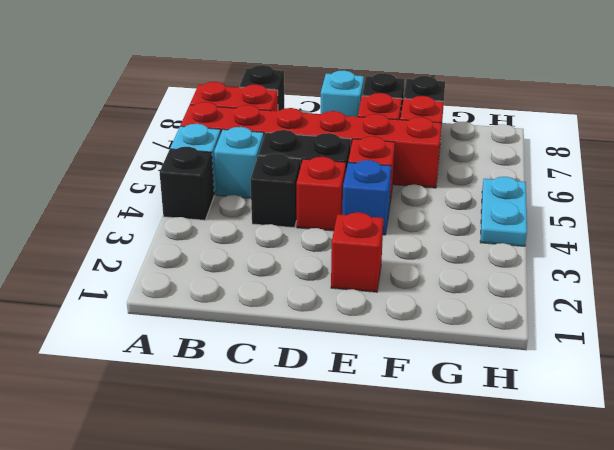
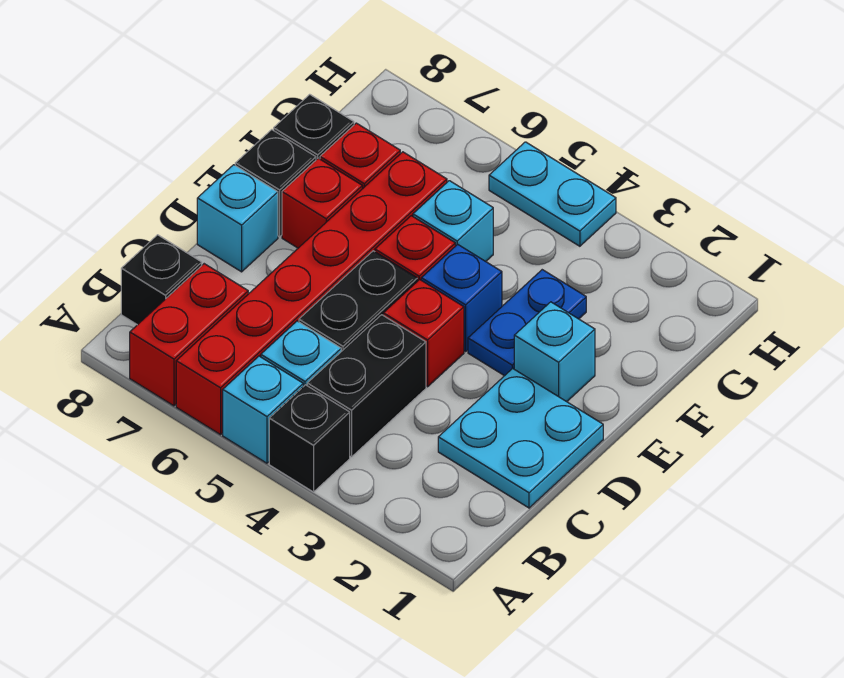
none -> cyan plate C1:D2 level 1
black brick C4 level 1 -> black brick B4:C4 level 1
red brick E2 level 1 -> cyan brick E2 level 1
none -> blue plate E3:F3 level 1
none -> cyan brick F5 level 1

